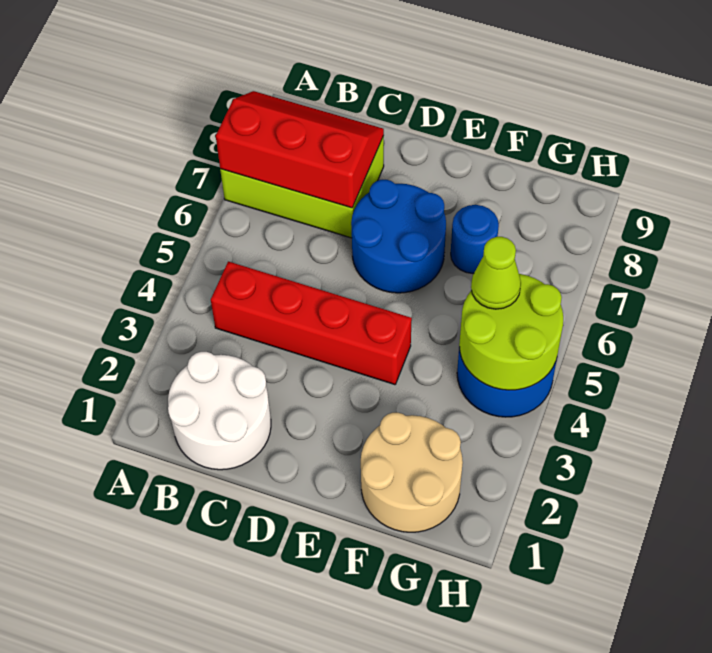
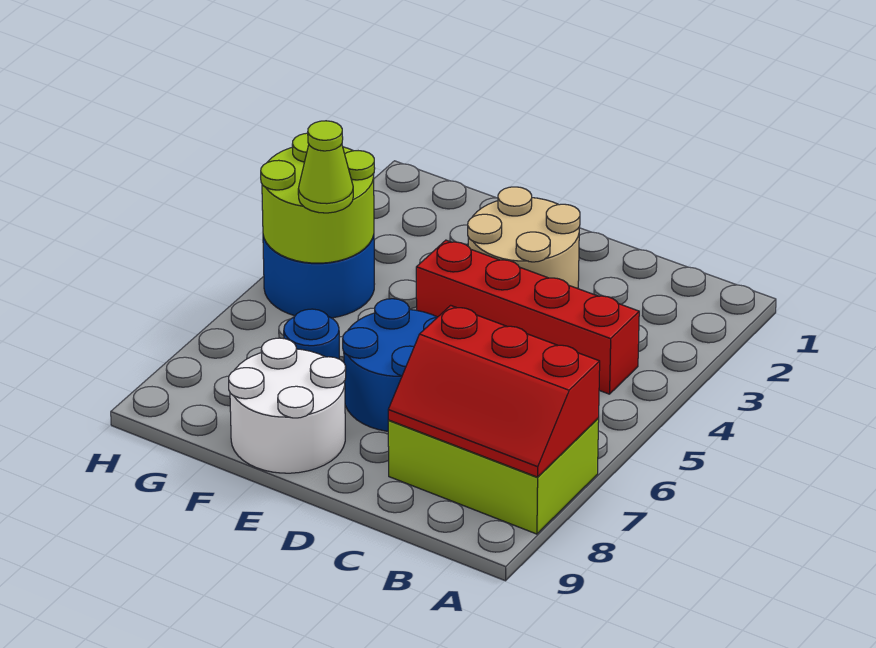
white round brick B1:C2 level 1 -> white round brick E8:F9 level 1
tan round brick F1:G2 level 1 -> tan round brick D2:E3 level 1

